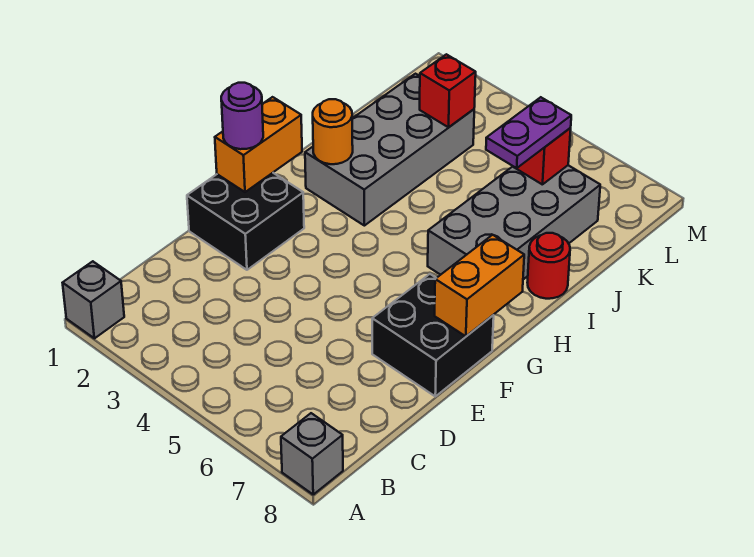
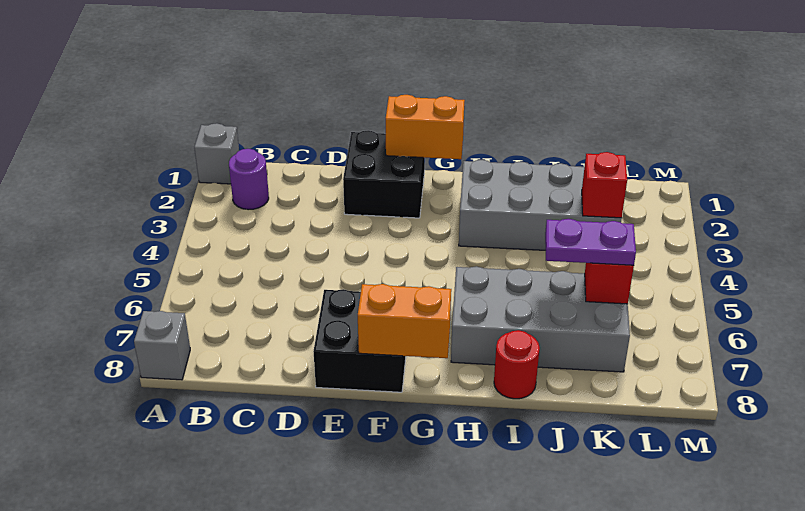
purple round brick F1 level 3 -> purple round brick B2 level 1
orange round brick H2 level 2 -> none

